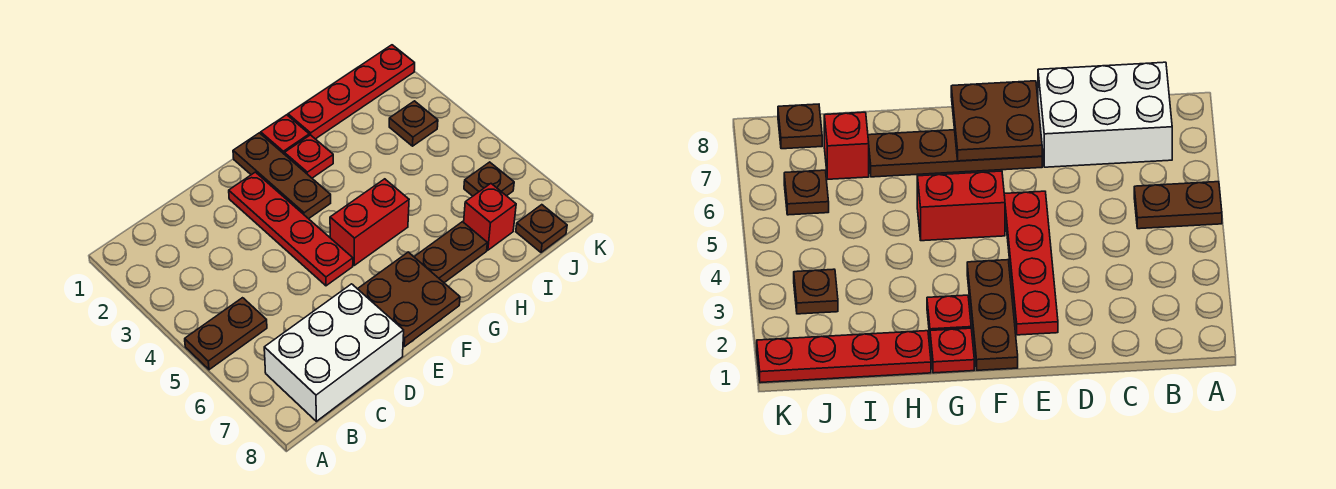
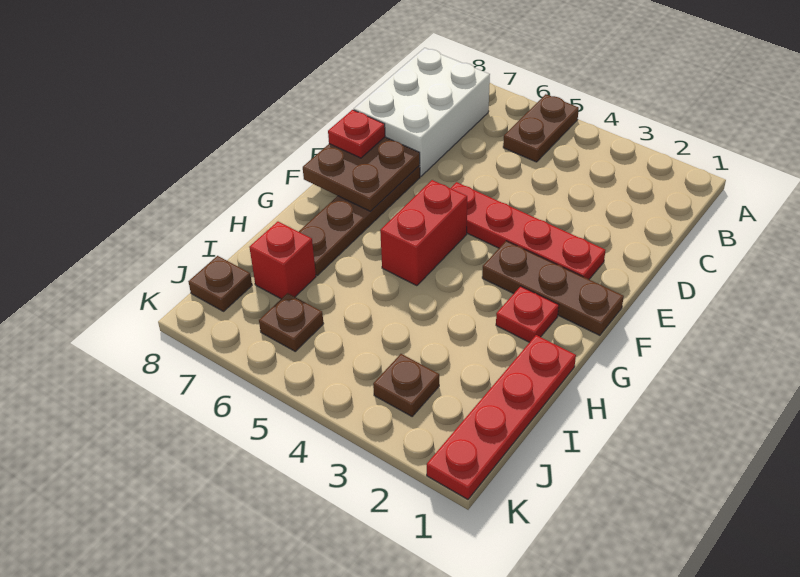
red plate G1 level 1 -> red plate E8 level 3

